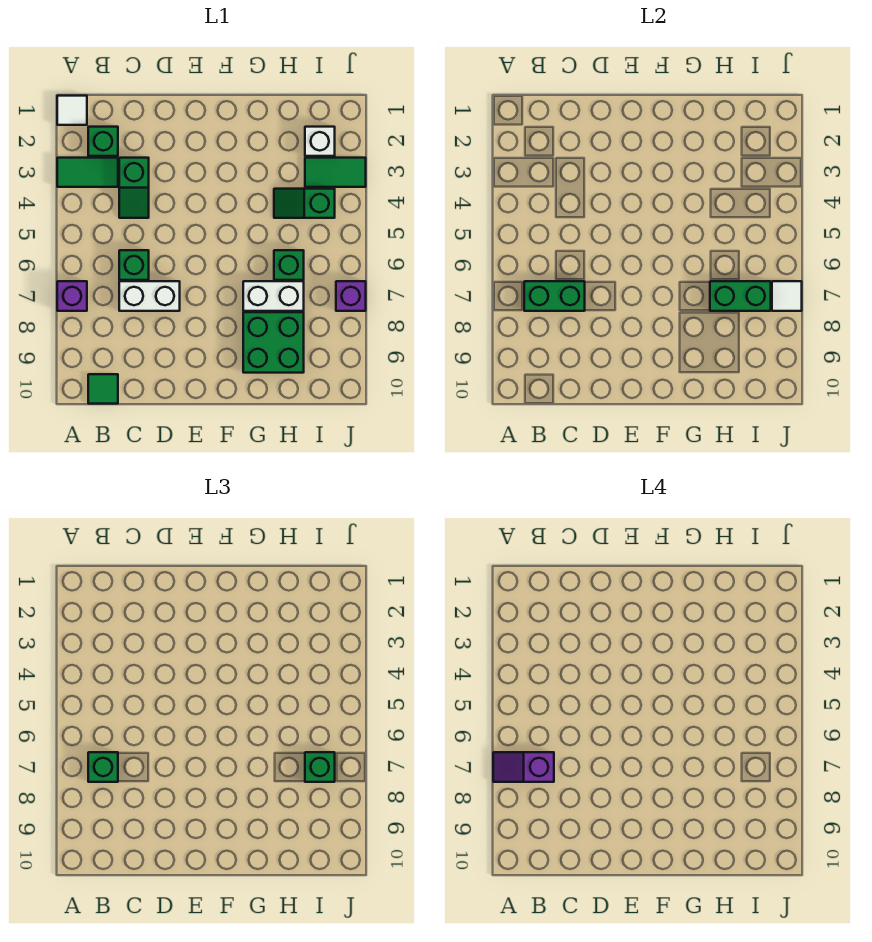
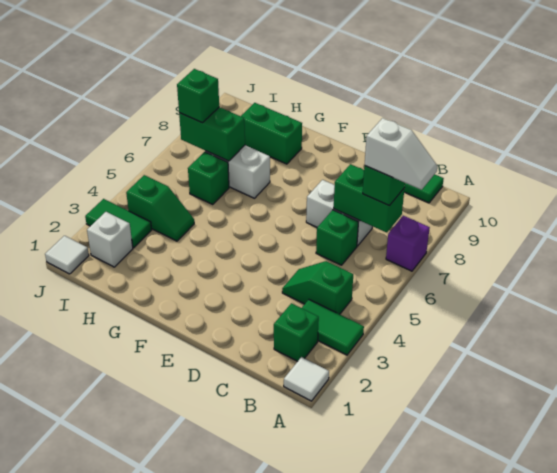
purple slope A7:B7 level 4 top B -> white slope A7:B7 level 4 top B
green slope C3:C4 level 1 top 3 -> green slope B4:C4 level 1 top B
green brick G8:H9 level 1 -> green brick G9:H9 level 1
purple brick J7 level 1 -> none
white tile J7 level 2 -> white tile J1 level 1

